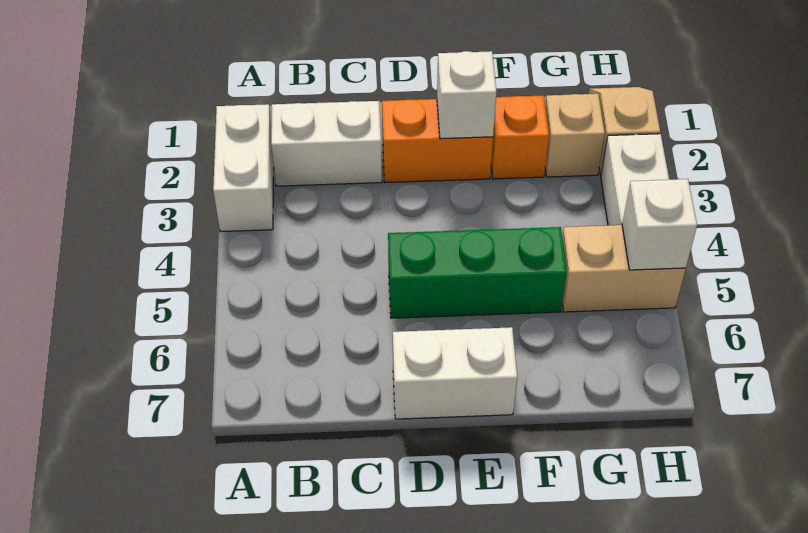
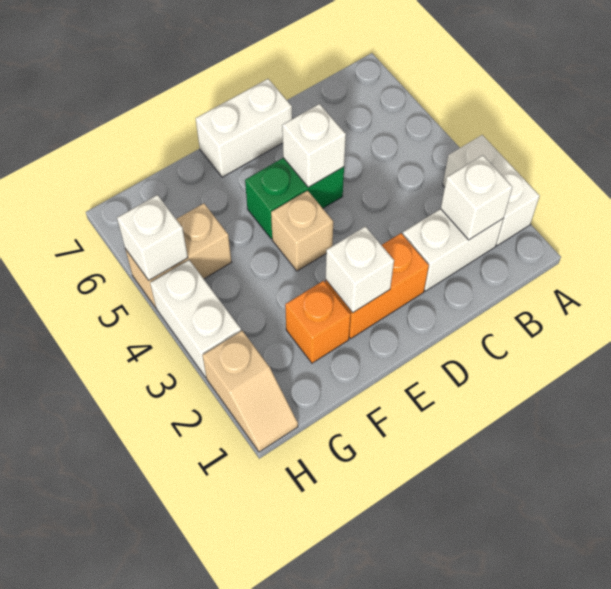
none -> white brick B2 level 2
green brick D5:F5 level 1 -> green brick D5:E5 level 1
none -> white brick D5 level 2
tan brick G2 level 1 -> tan brick E4 level 1

